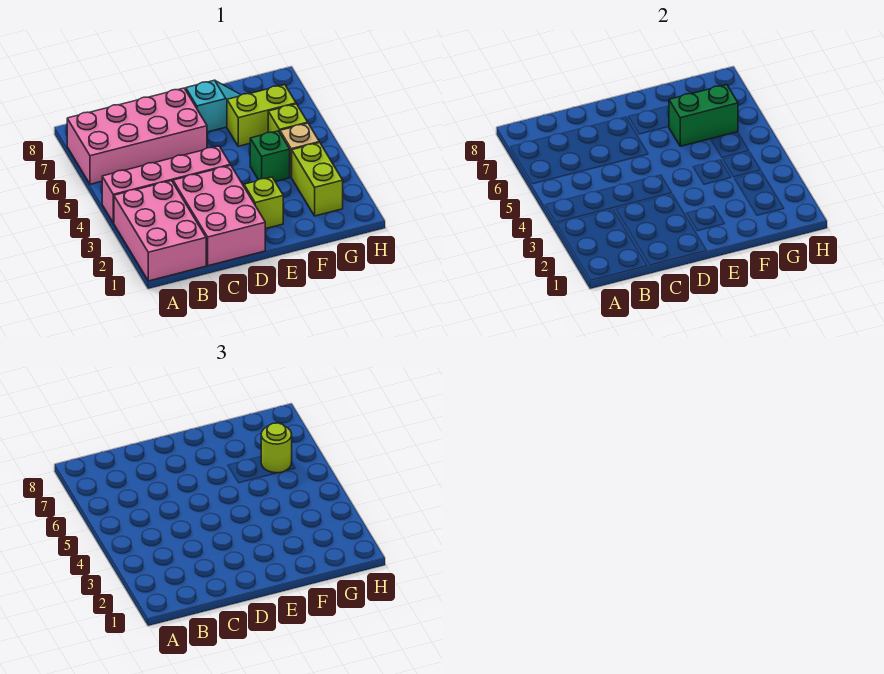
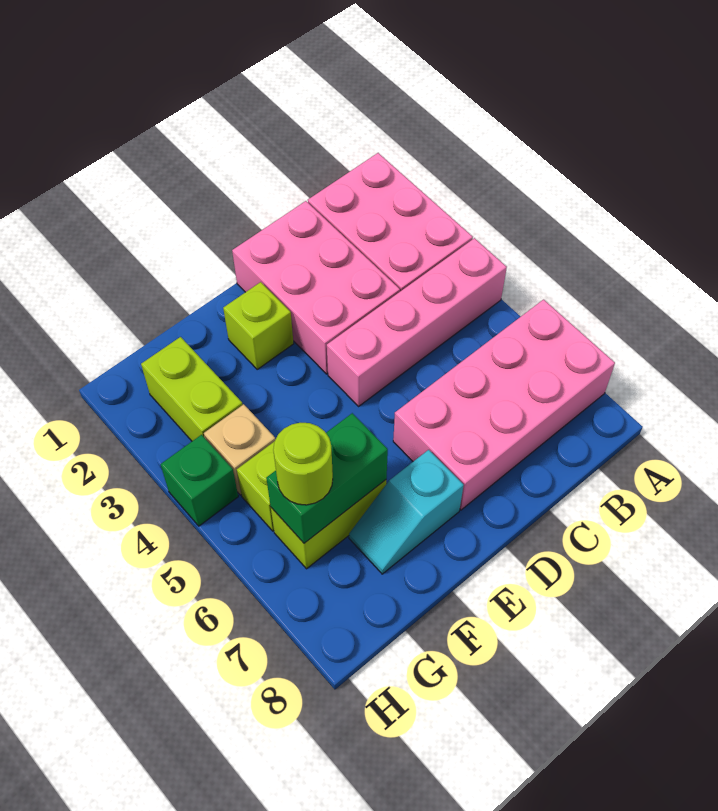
green brick F4 level 1 -> green brick H4 level 1

